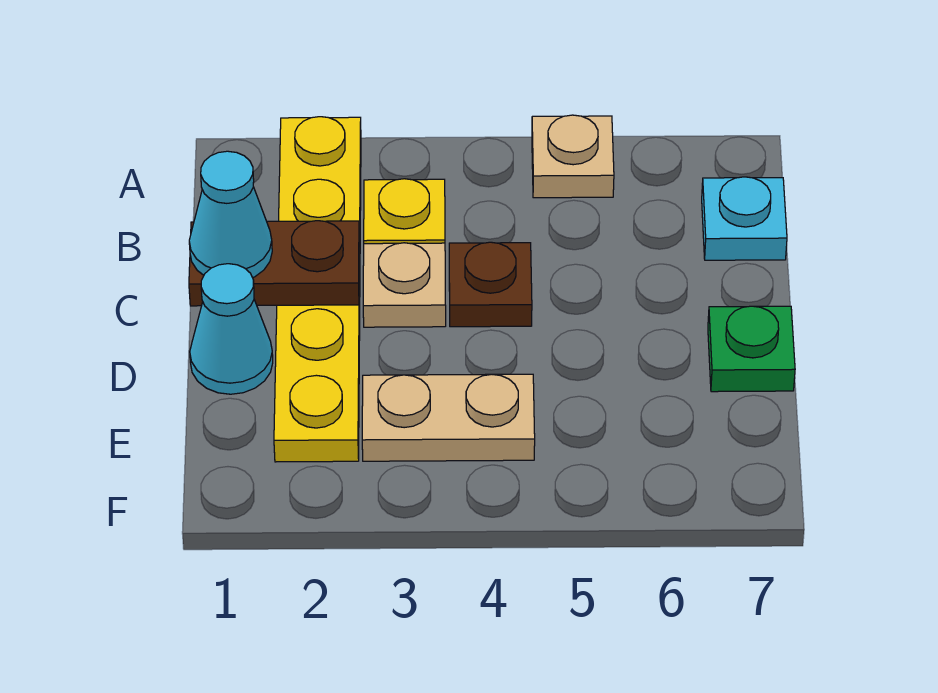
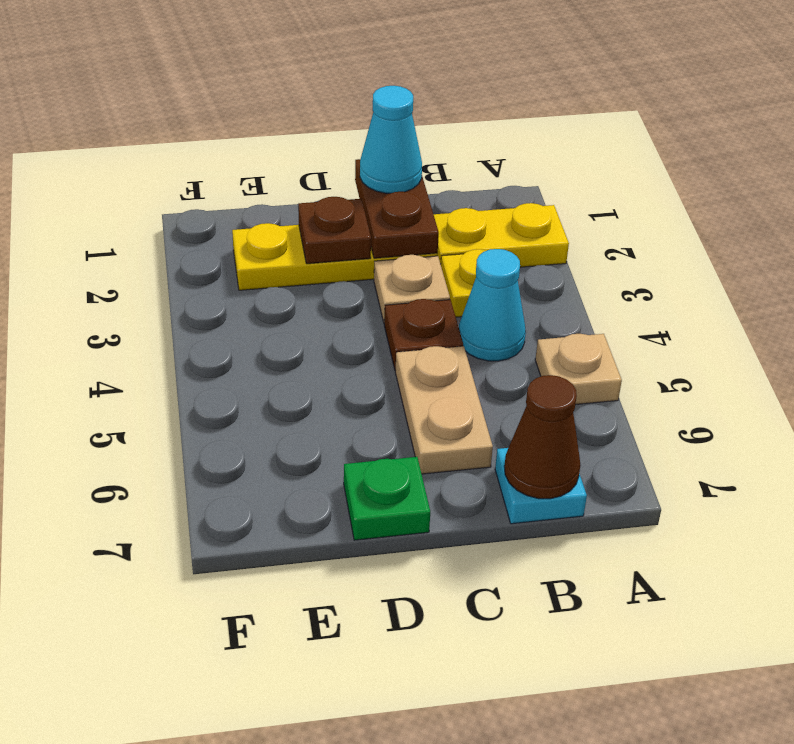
none -> brown cone B7 level 2
cyan cone D1 level 1 -> cyan cone B4 level 1
none -> brown plate D2 level 2
tan plate E3:E4 level 1 -> tan plate C5:C6 level 1

